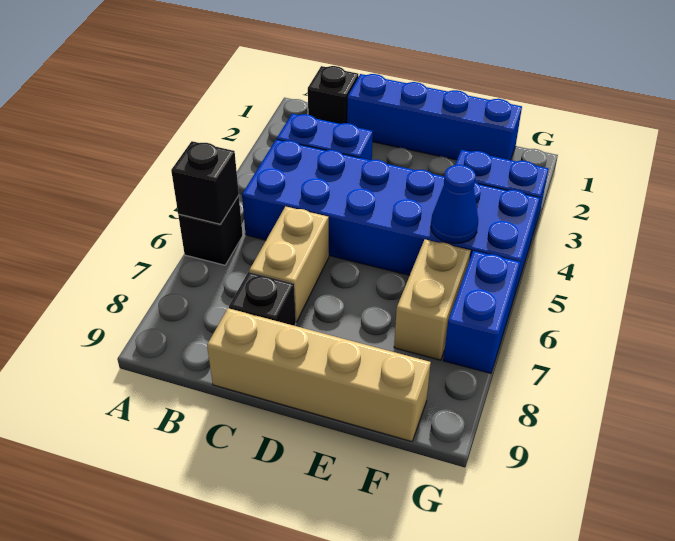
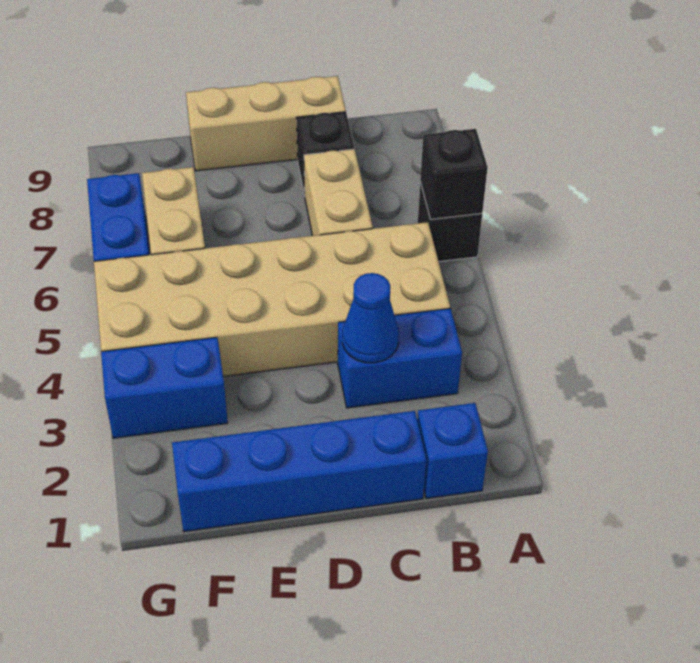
black brick B1 level 1 -> blue brick B1 level 1
blue brick B4:G5 level 1 -> tan brick B4:G5 level 1
tan brick C9:F9 level 1 -> tan brick C9:E9 level 1
blue cone F5 level 2 -> blue cone C3 level 2

